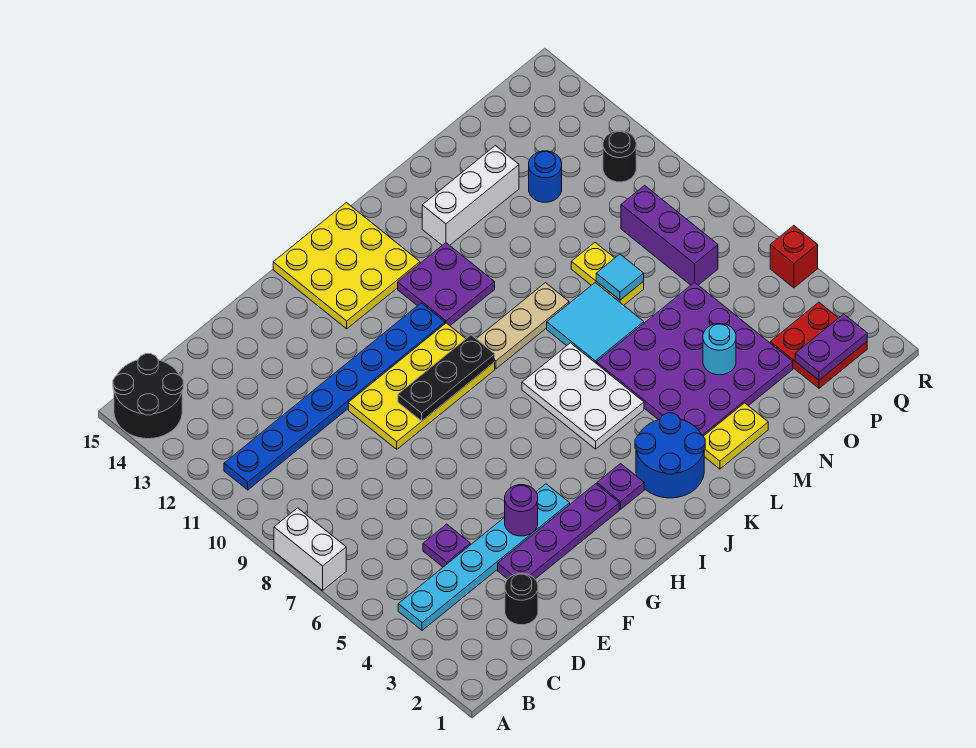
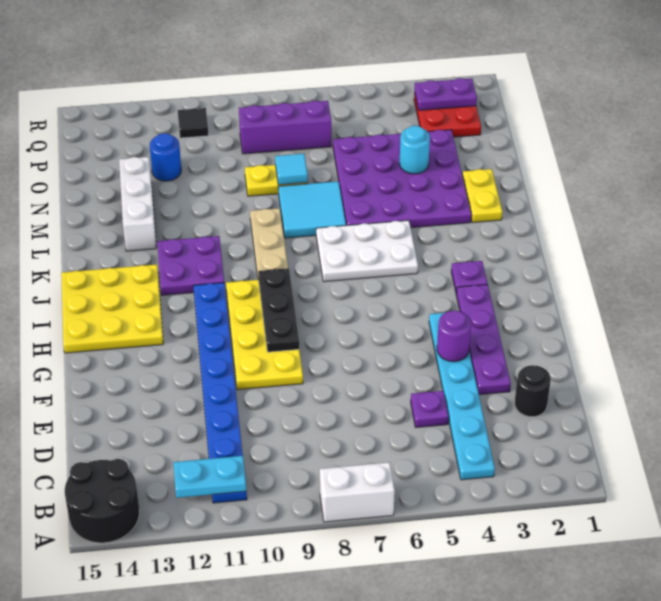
none -> cyan plate B11:B12 level 2
blue round brick J2:K3 level 1 -> none
purple plate P2:Q2 level 2 -> purple plate Q2:Q3 level 2
black round brick Q11 level 1 -> black tile Q11 level 1
red brick R5 level 1 -> none

